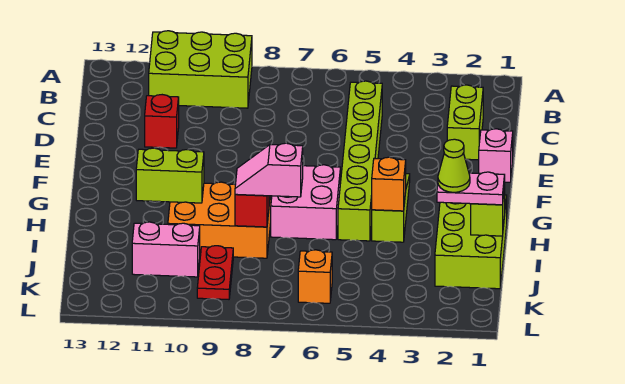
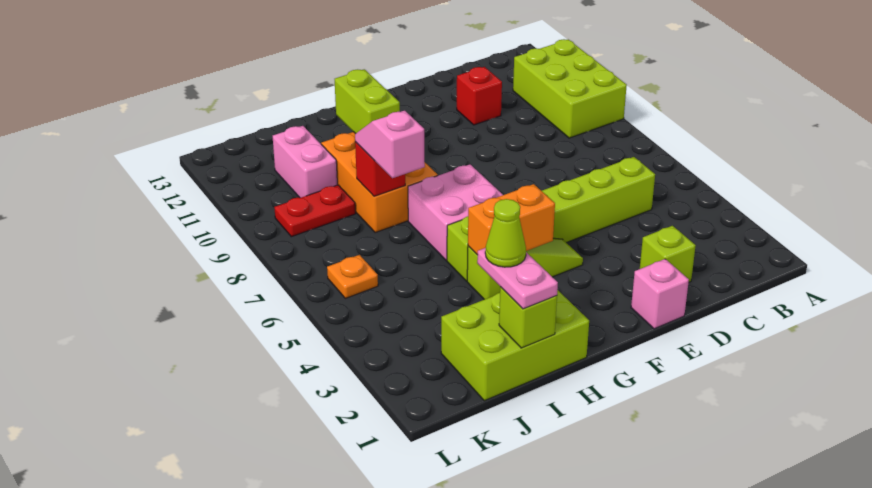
lime brick C2:D2 level 1 -> lime brick D2 level 1
orange brick H4 level 2 -> orange brick G4:H4 level 2
orange brick K6 level 1 -> orange plate K6 level 1

